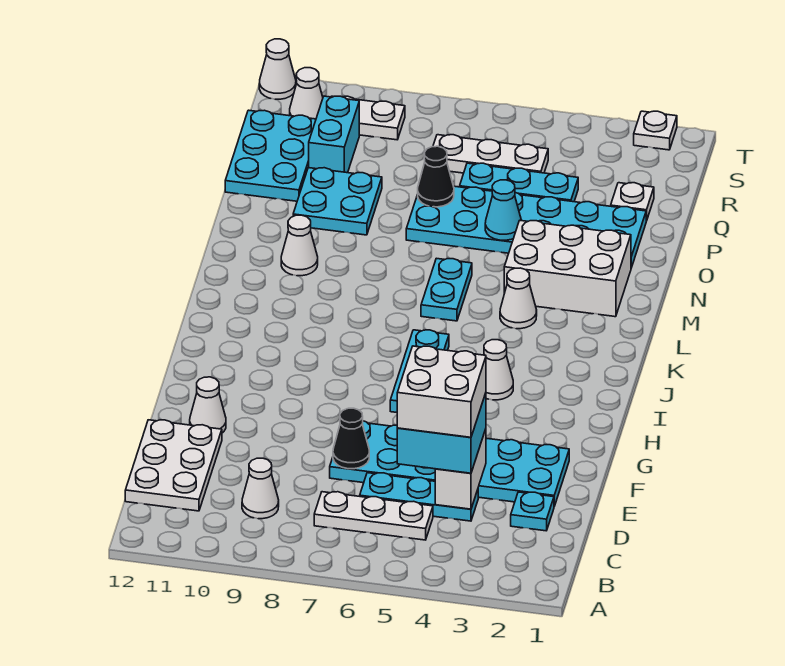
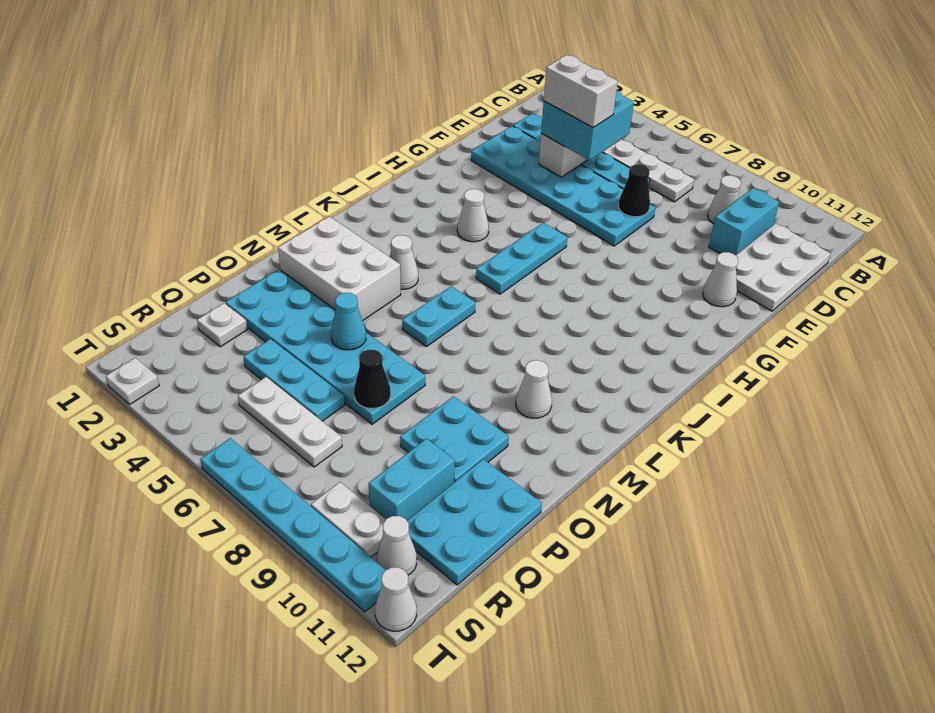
none -> cyan brick C10:D10 level 1
white brick D4:E5 level 4 -> white brick E4:E5 level 4
none -> cyan plate T6:T11 level 1

